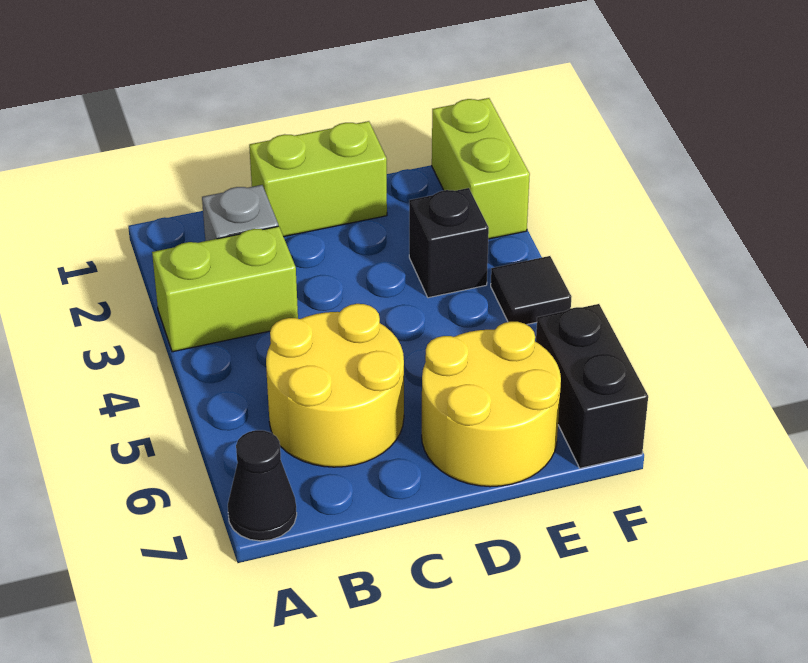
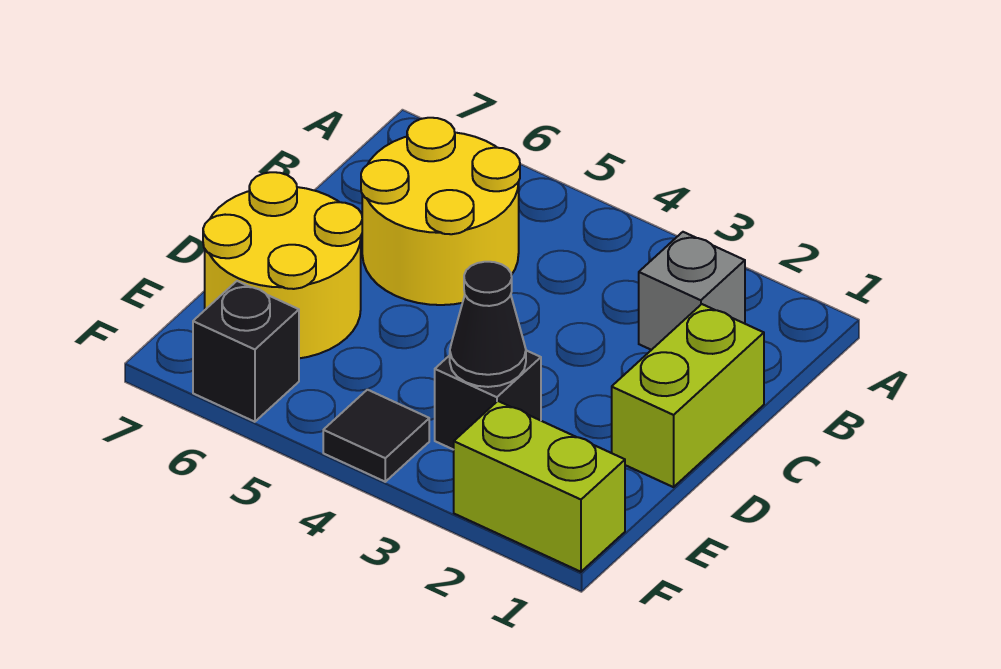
lime brick A3:B3 level 1 -> none
black cone A7 level 1 -> black cone E3 level 2
black brick F6:F7 level 1 -> black brick F6 level 1

